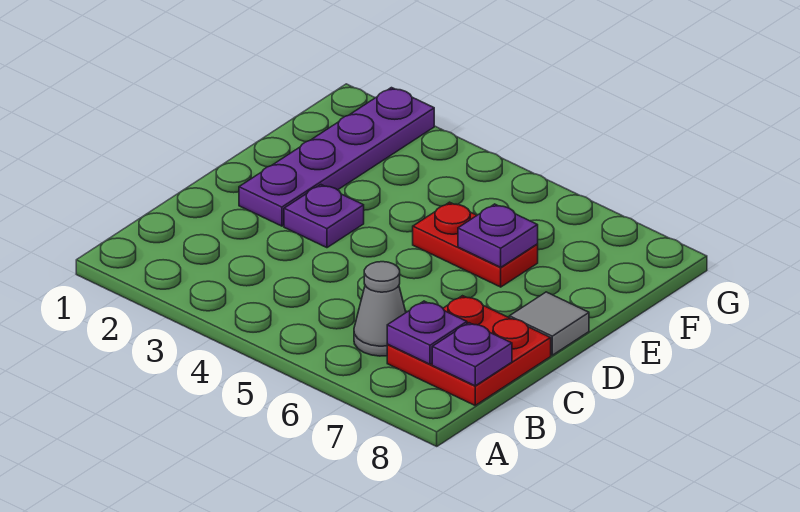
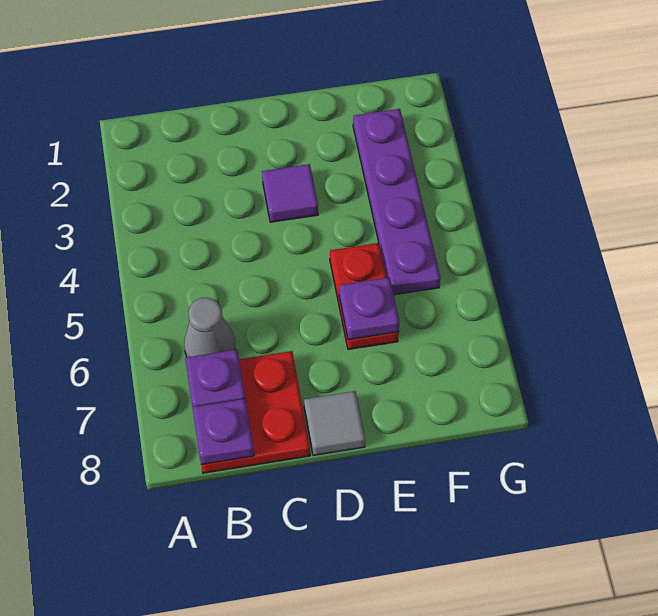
purple plate D2:G2 level 1 -> purple plate F2:F5 level 1
purple plate D3 level 1 -> purple tile D3 level 1

